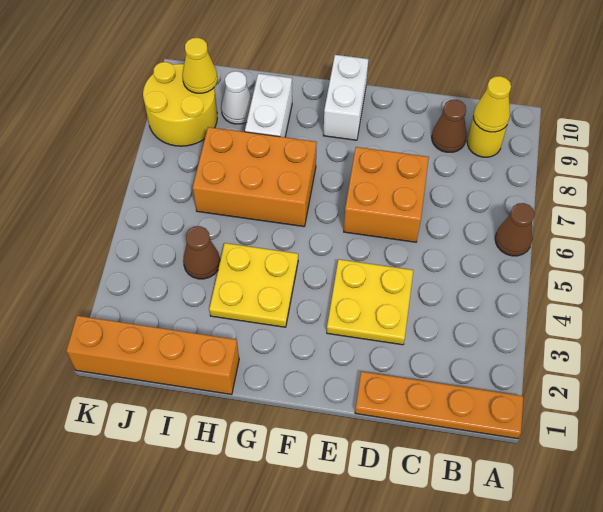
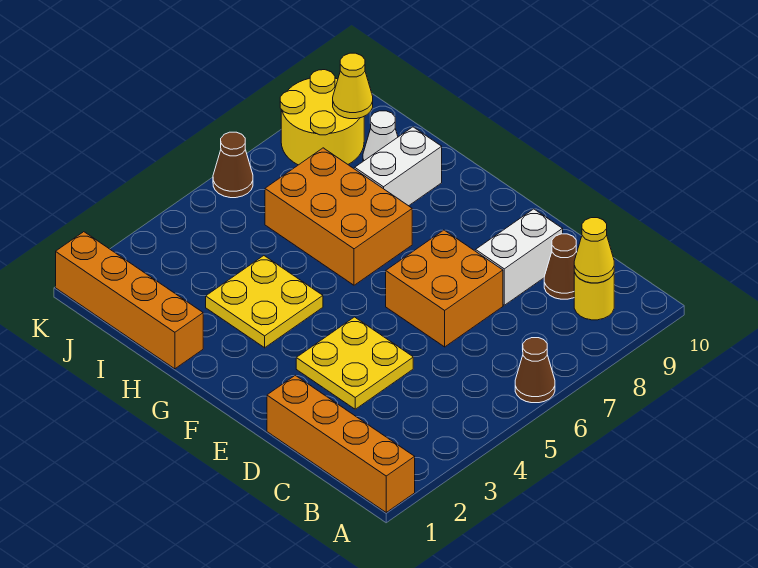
orange plate A1:D1 level 1 -> orange brick A1:D1 level 1
white brick F9:F10 level 1 -> white brick D8:D9 level 1
brown cone I4 level 1 -> brown cone K6 level 1

